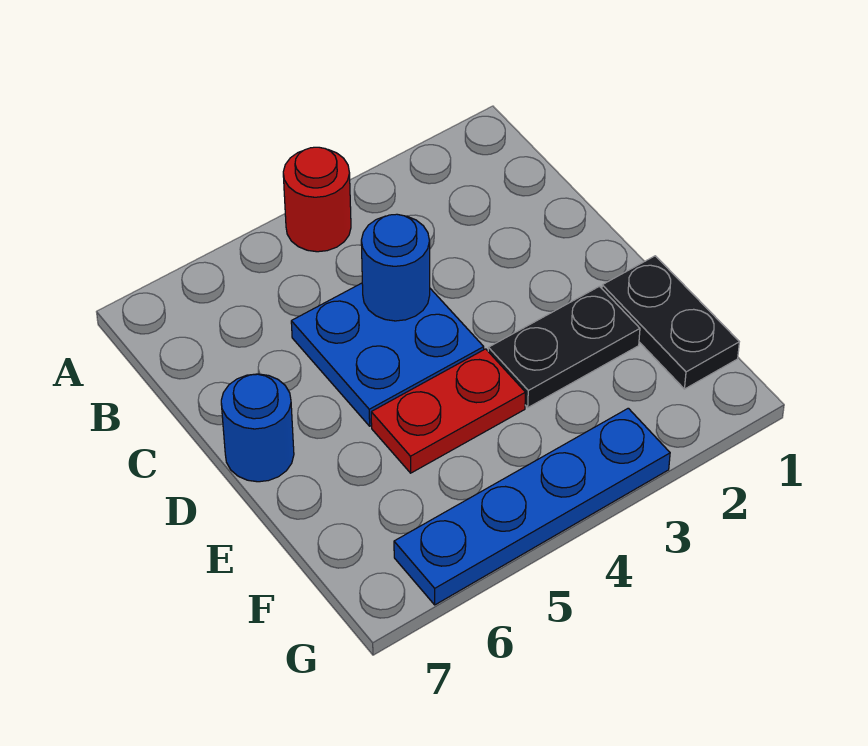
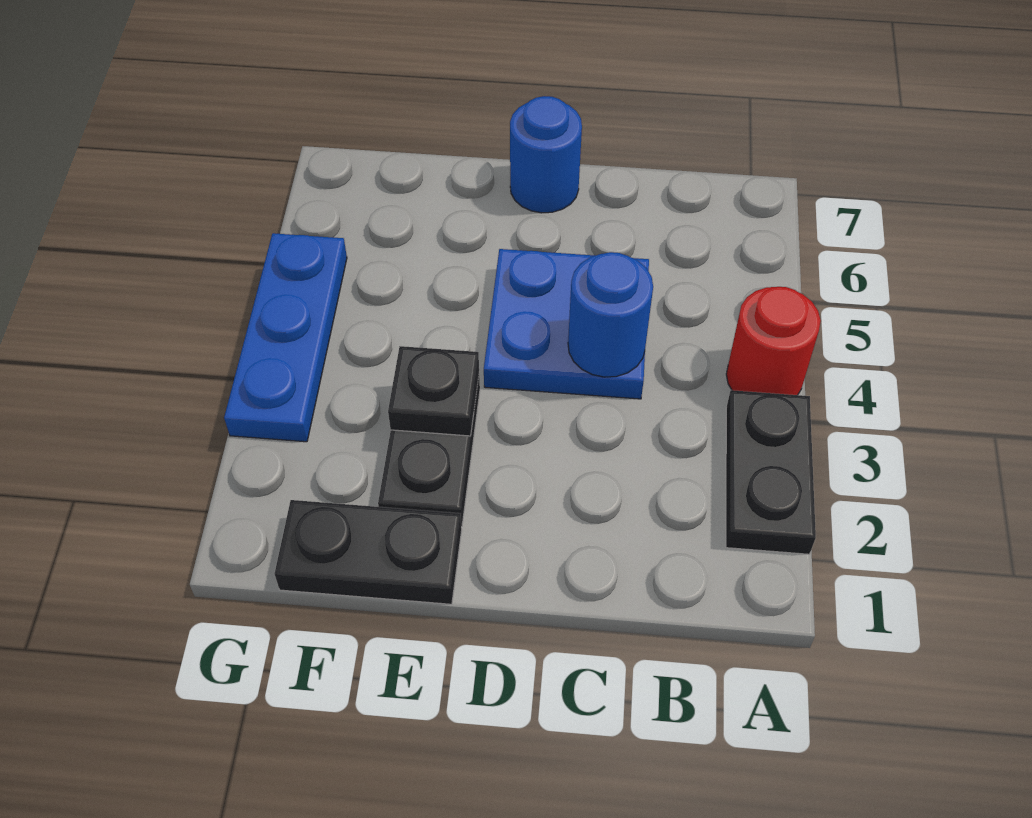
none -> black plate A2:A3 level 1
none -> black plate E3 level 2
red plate E4:E5 level 1 -> none
blue plate G3:G6 level 1 -> blue plate G3:G5 level 1

